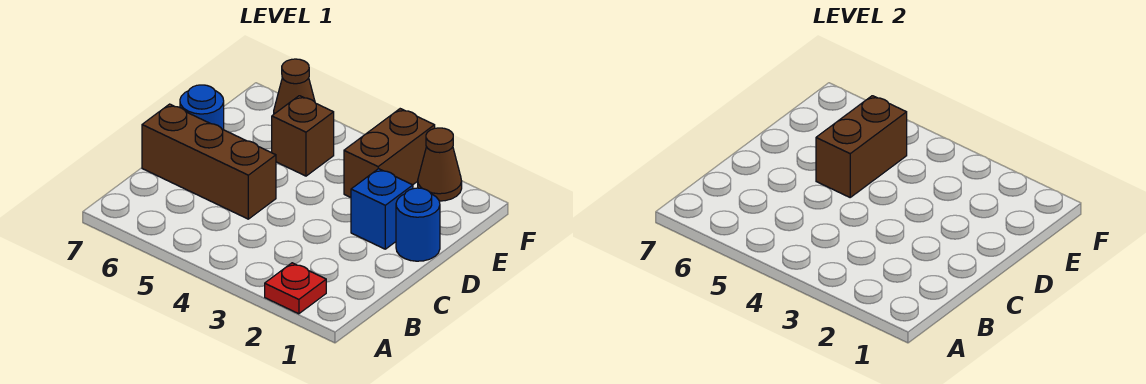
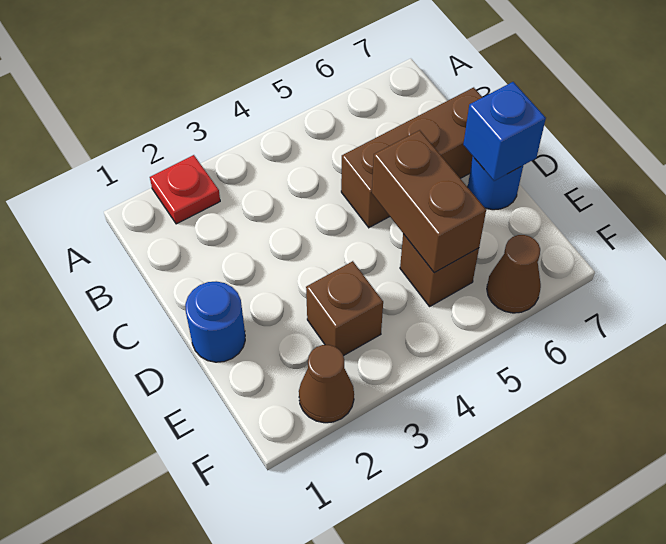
blue brick D2 level 1 -> blue brick D7 level 2
brown brick E3:F3 level 1 -> brown brick E3 level 1

